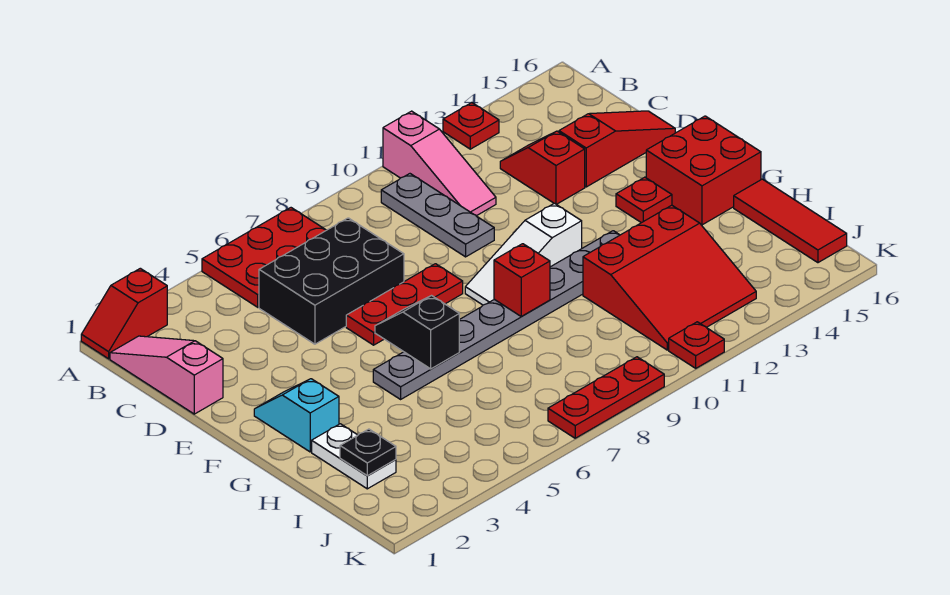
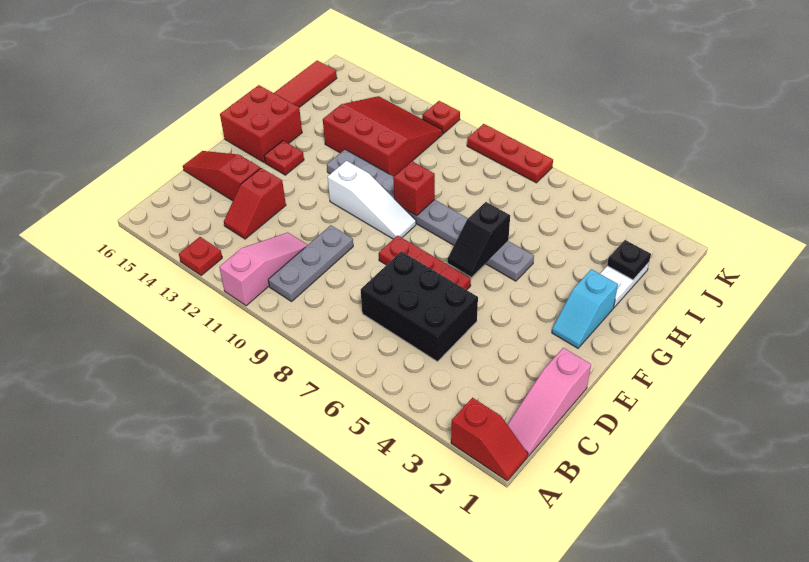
red plate A5:B7 level 1 -> none

